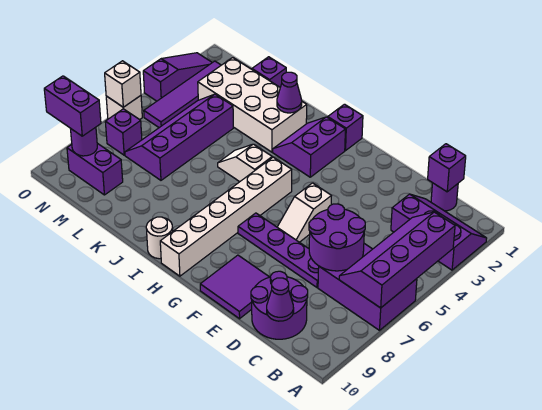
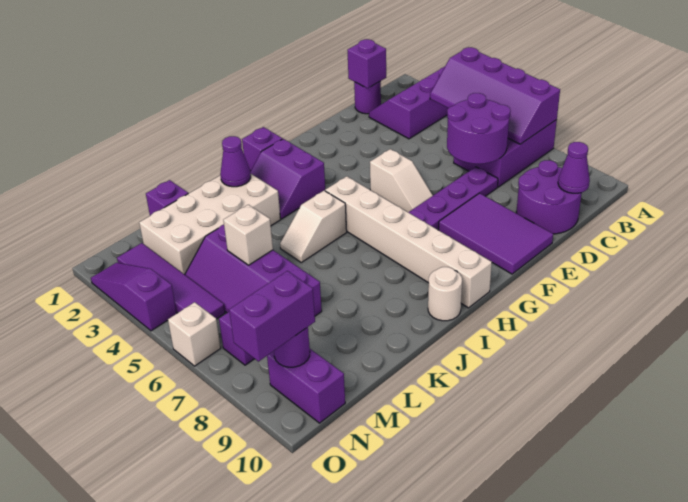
purple tile E9:F10 level 1 -> purple tile E8:F10 level 1
purple brick M9:N9 level 1 -> purple brick N9:N10 level 1
white brick O6 level 2 -> white brick L5 level 2

